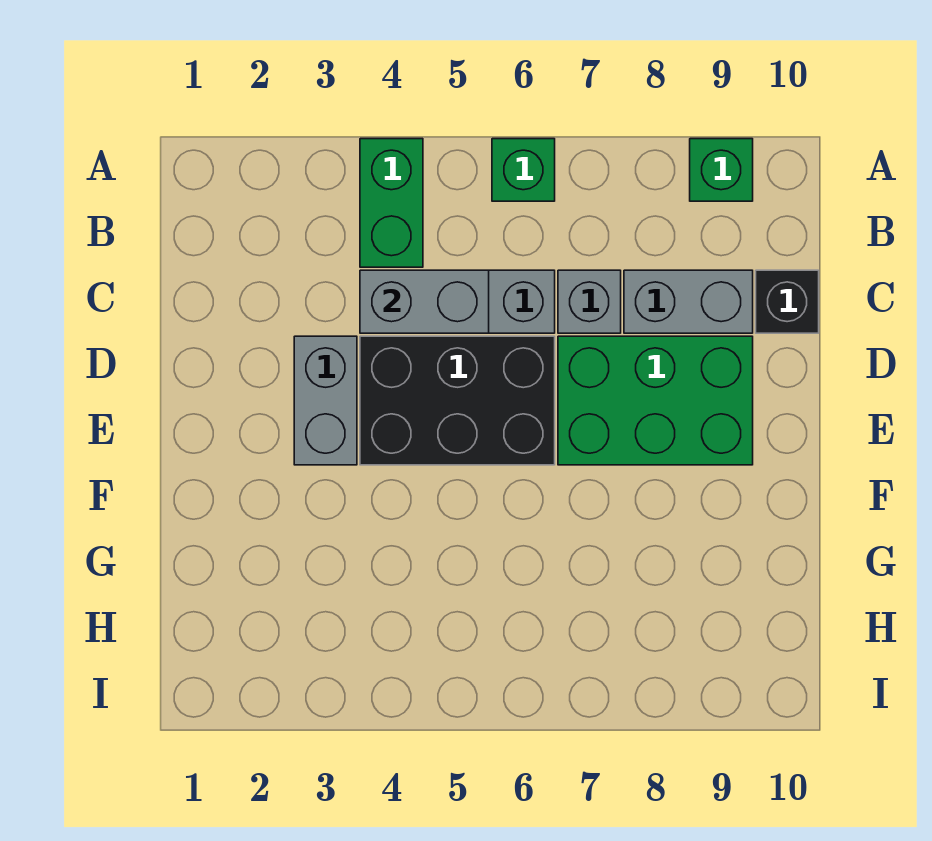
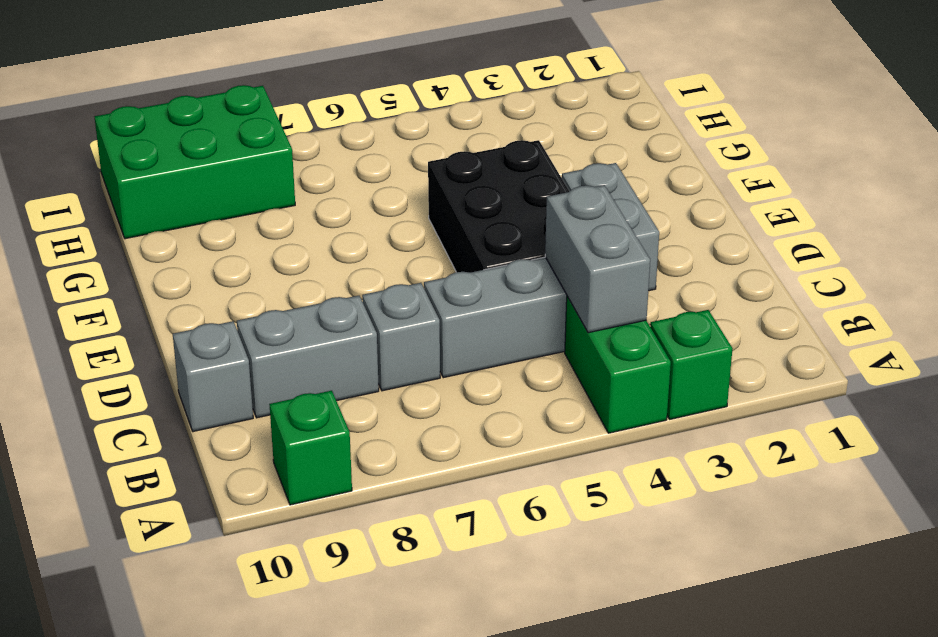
green brick A6 level 1 -> green brick A3 level 1
grey brick C4:C5 level 2 -> grey brick B4:C4 level 2
black brick C10 level 1 -> grey brick C10 level 1
black brick D4:E6 level 1 -> black brick D4:F5 level 1
green brick D7:E9 level 1 -> green brick H8:I10 level 1

